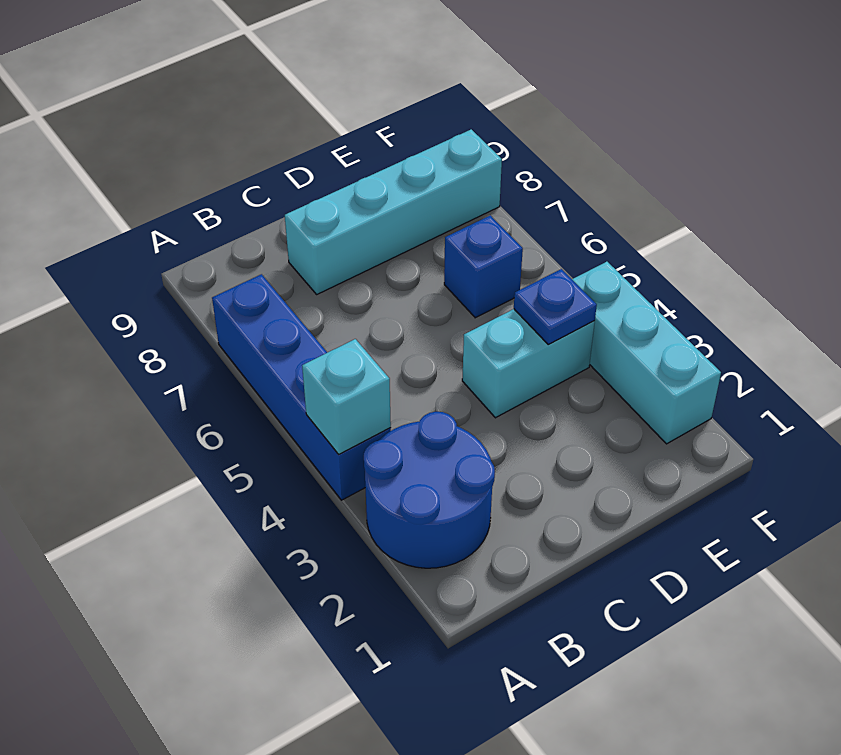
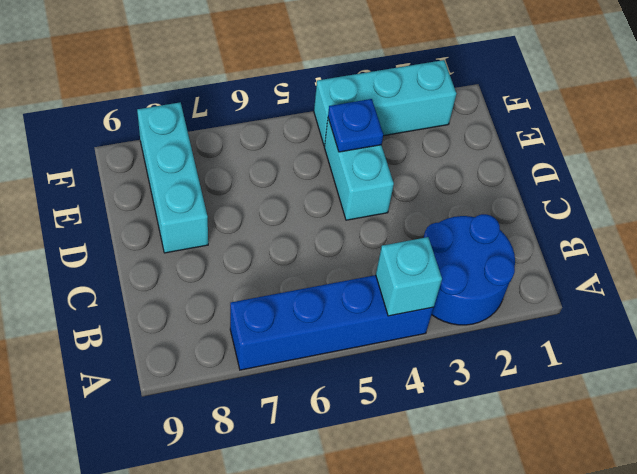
cyan brick C8:F8 level 1 -> cyan brick D8:F8 level 1
blue brick E6 level 1 -> none

